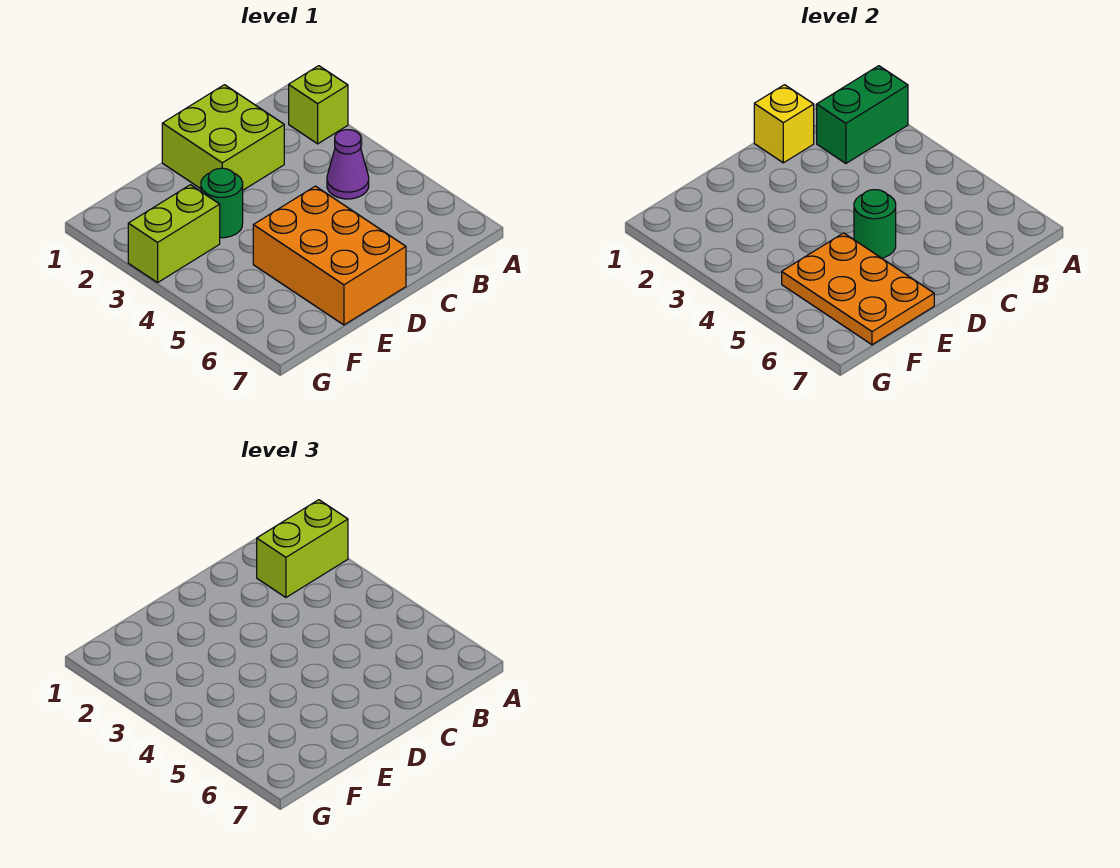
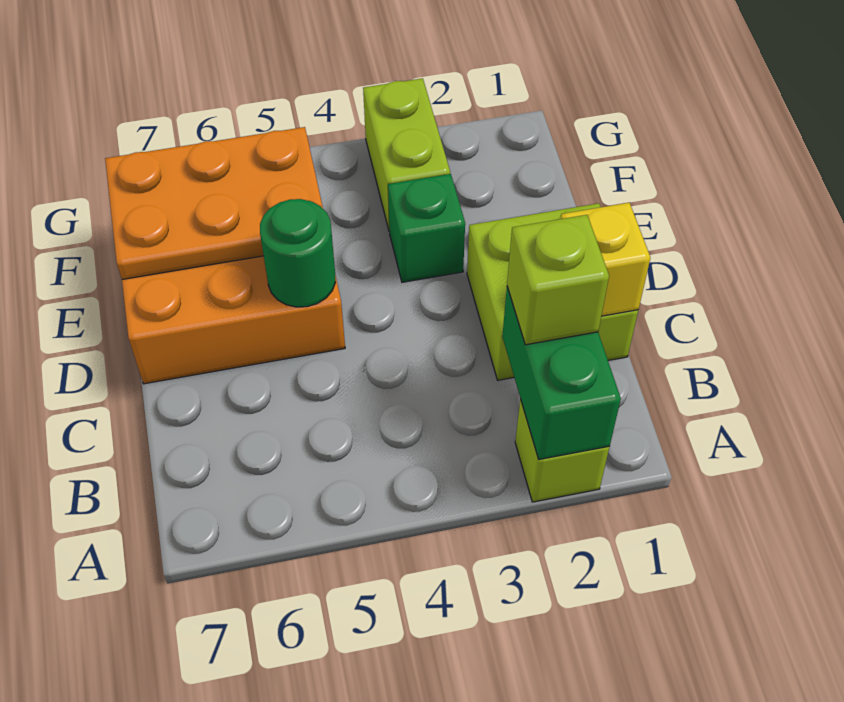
lime brick A2:B2 level 3 -> lime brick B2 level 3
purple cone B4 level 1 -> none
green round brick E3 level 1 -> green brick E3 level 1

